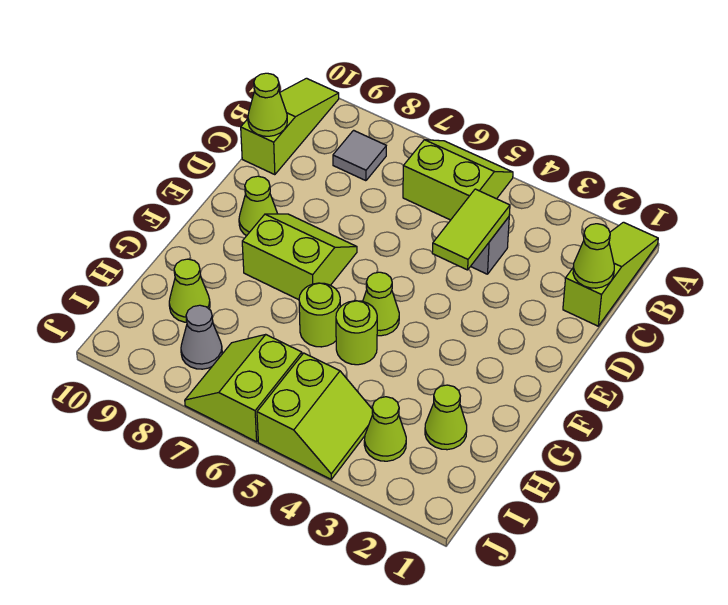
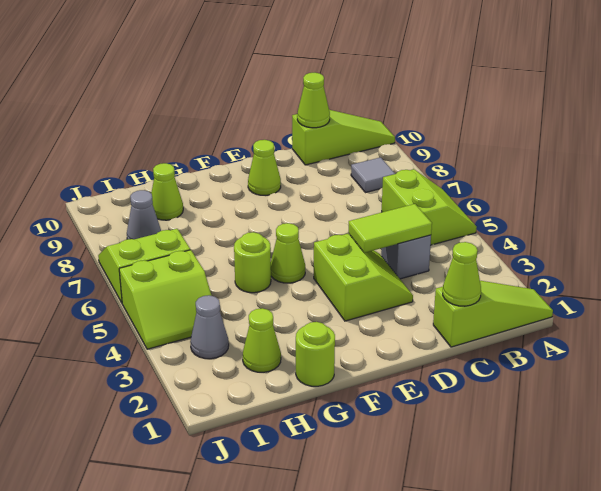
lime slope E7:F8 level 1 top F -> lime slope D3:E4 level 1 top E
lime round brick G6 level 1 -> lime round brick G1 level 1
lime cone I3 level 1 -> grey cone I3 level 1

